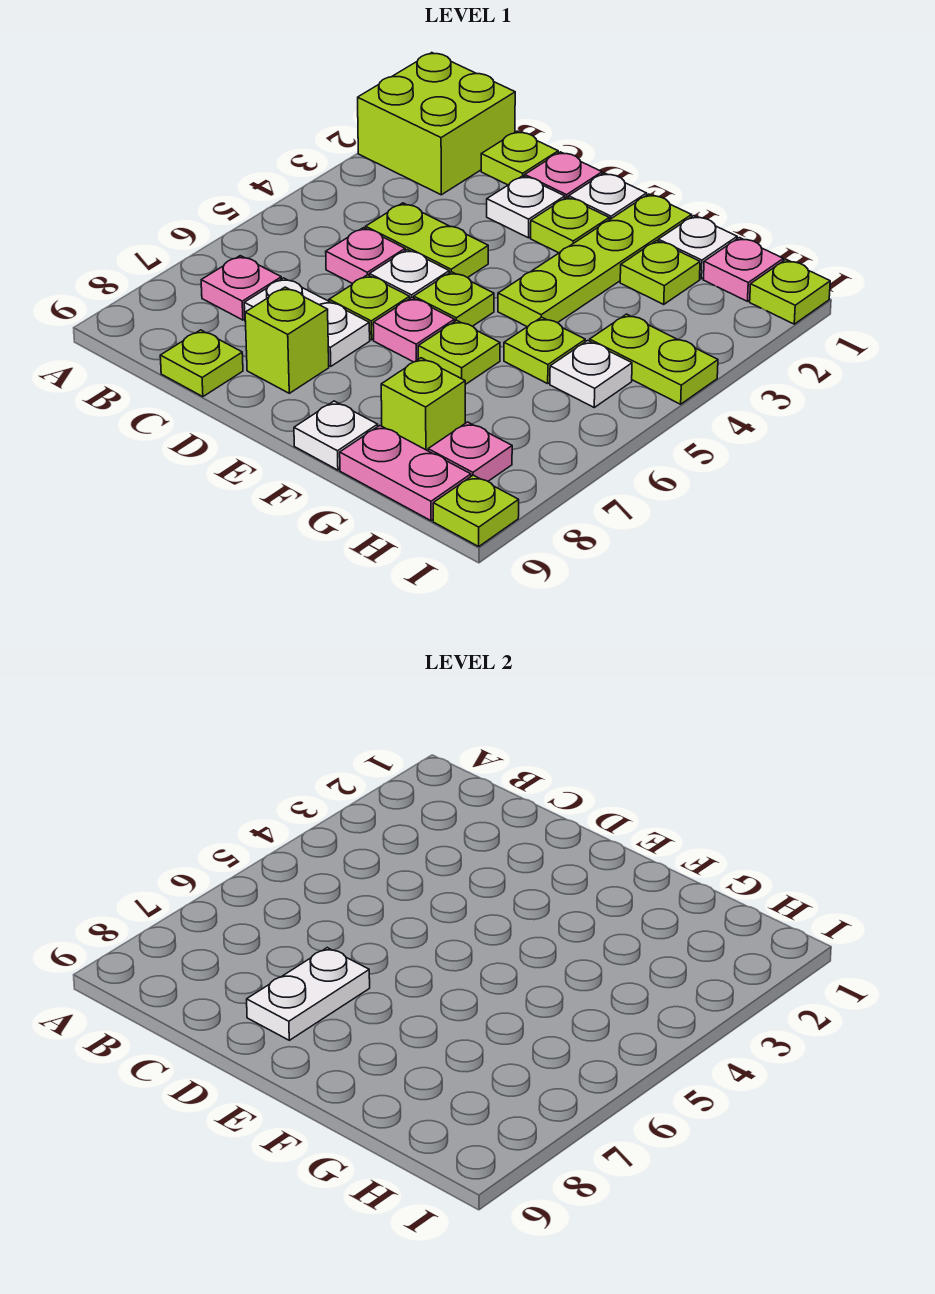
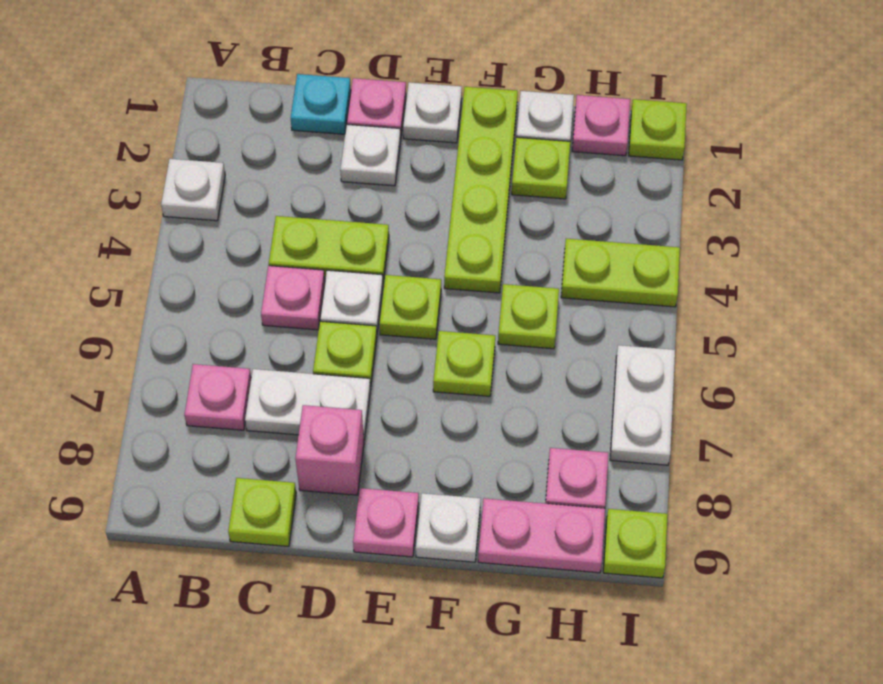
lime brick A1:B2 level 1 -> none
lime plate C1 level 1 -> cyan plate C1 level 1
white plate D7:D8 level 2 -> white plate I6:I7 level 1
lime brick D8 level 1 -> pink brick D8 level 1
lime plate E2 level 1 -> none
pink plate E6 level 1 -> pink plate E9 level 1
lime brick G8 level 1 -> none
white plate H5 level 1 -> white plate A3 level 1

